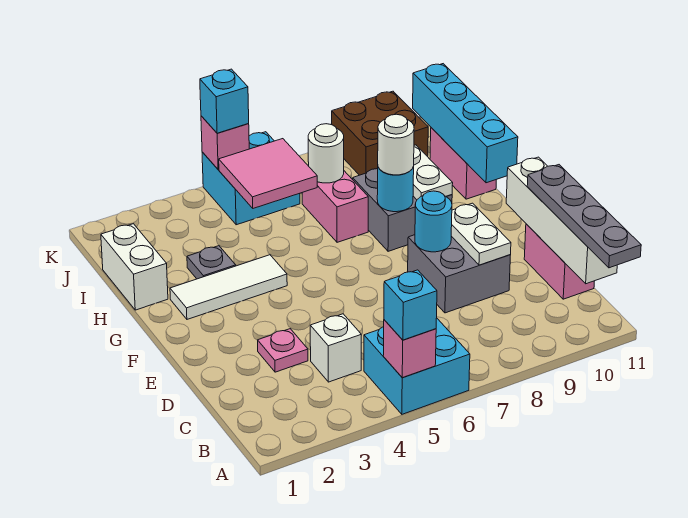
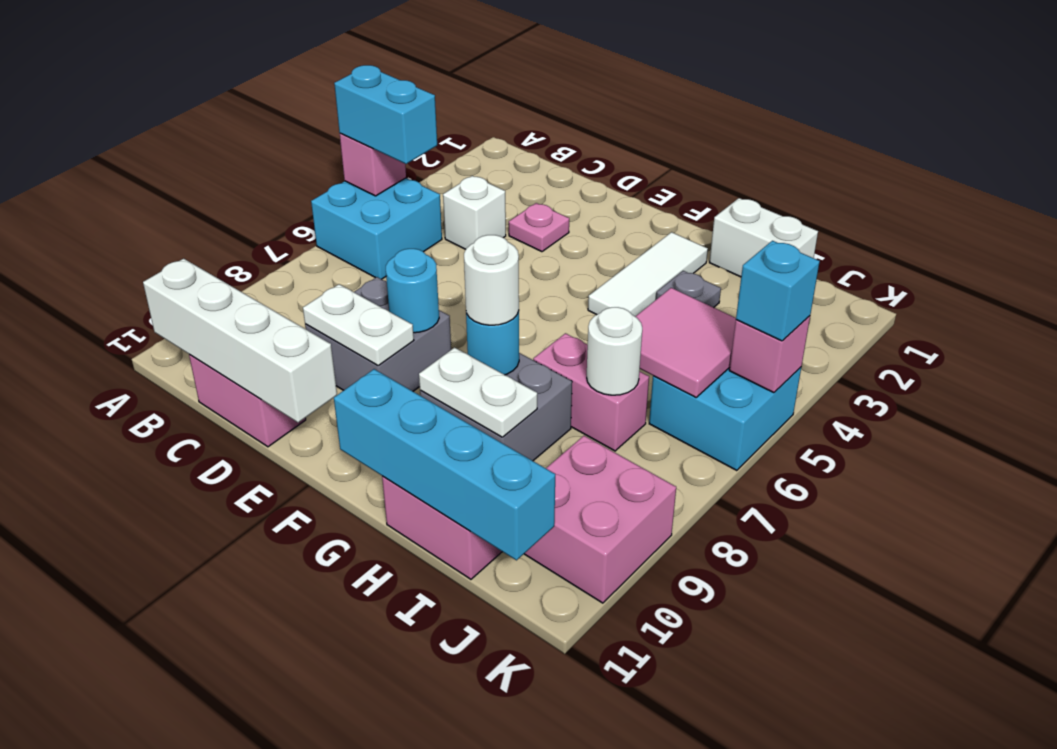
cyan brick A5 level 3 -> cyan brick A5:B5 level 3
grey plate A11:D11 level 3 -> none
brown brick J9:K10 level 1 -> pink brick J9:K10 level 1

